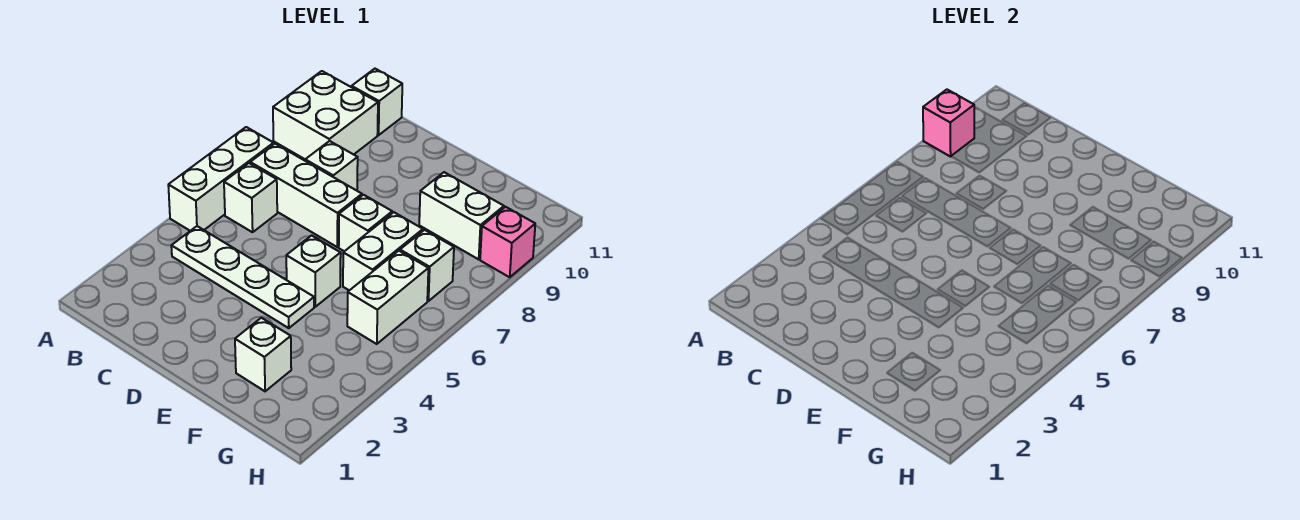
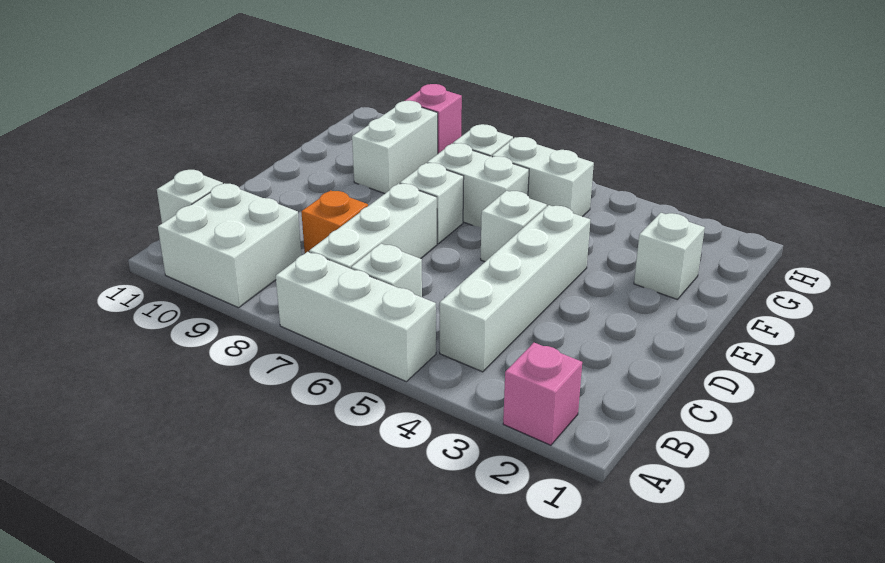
pink brick A9 level 2 -> pink brick A2 level 1
white plate B4:E4 level 1 -> white brick B4:E4 level 1
white brick C8 level 1 -> orange brick C8 level 1

